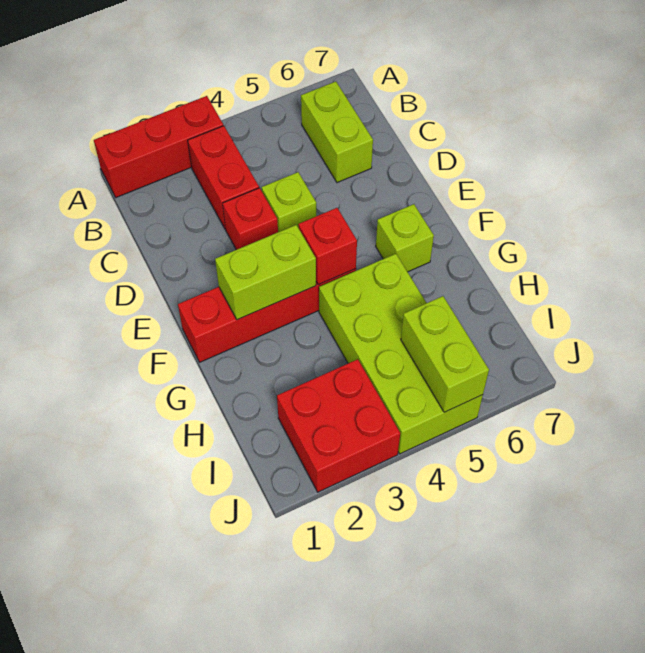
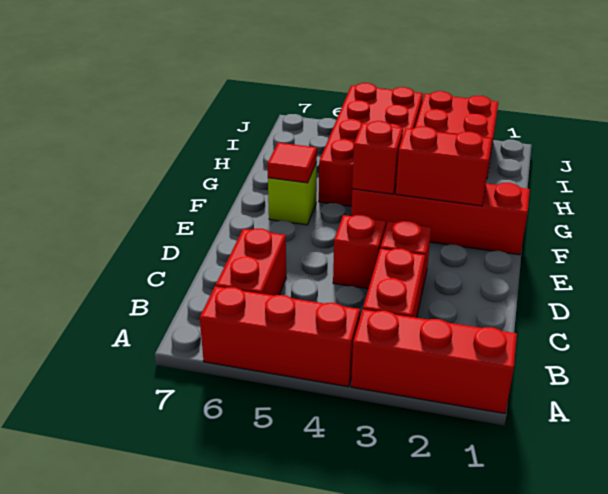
none -> red brick A4:A6 level 1
lime brick B6:C6 level 1 -> red brick B6:C6 level 1
lime brick D4 level 1 -> red brick D4 level 1
lime brick F2:F3 level 2 -> red brick F2:F3 level 2
none -> red tile F6 level 2
lime brick G4:J5 level 1 -> red brick G4:J5 level 1
lime brick I5:J5 level 2 -> none

